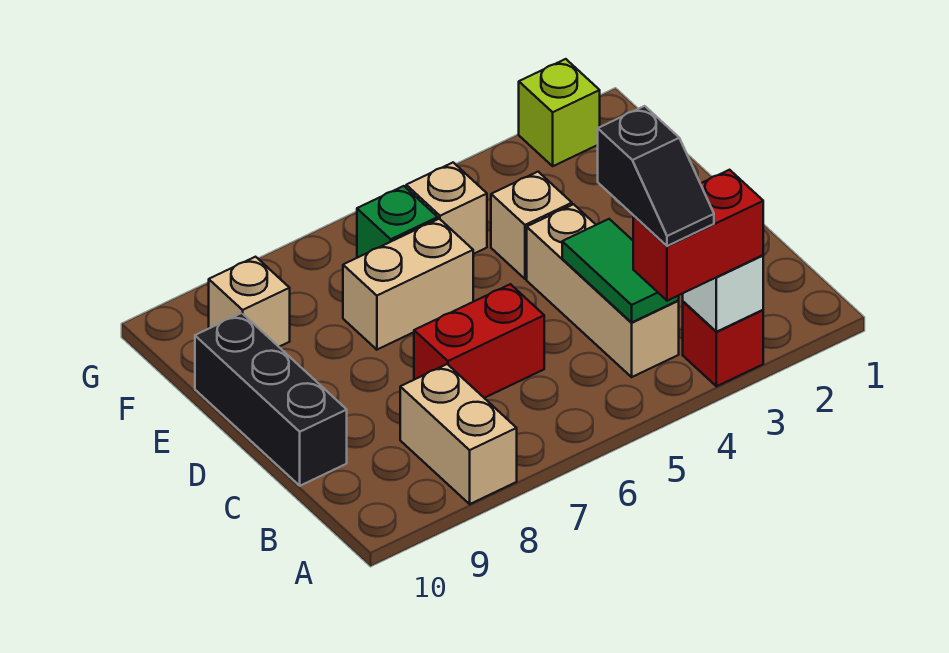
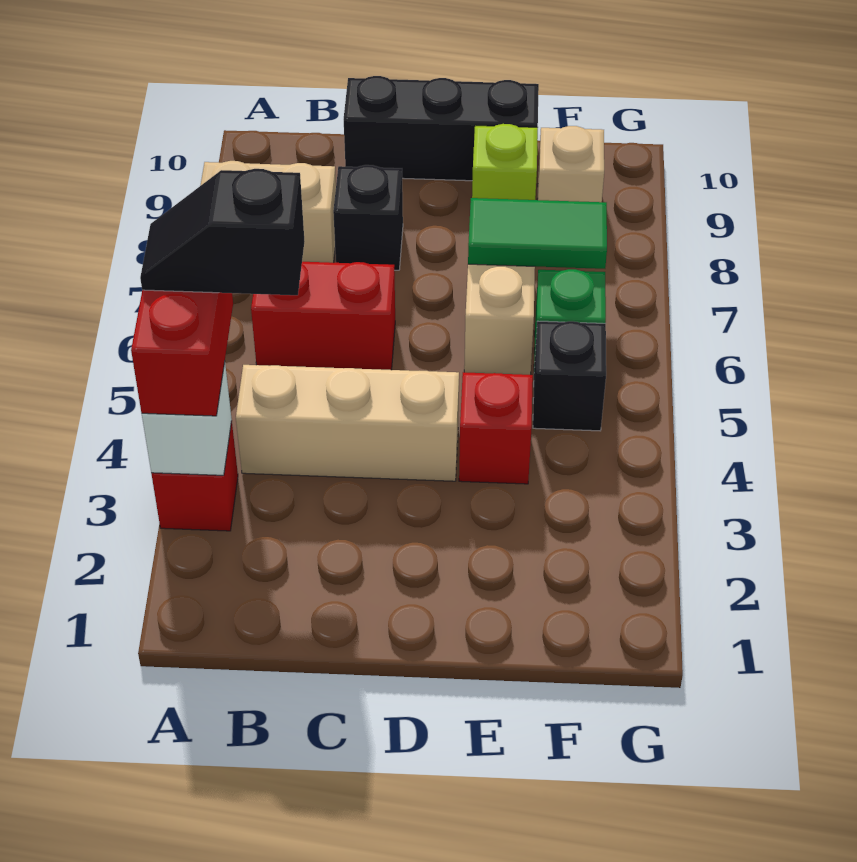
green tile B4:C4 level 2 -> green tile E7:F7 level 2
red brick C6:C7 level 1 -> red brick B6:C6 level 1
none -> black brick C8 level 1
tan brick E4 level 1 -> red brick E4 level 1
tan brick F5 level 1 -> black brick F5 level 1
lime brick G2 level 1 -> lime brick E9 level 1

